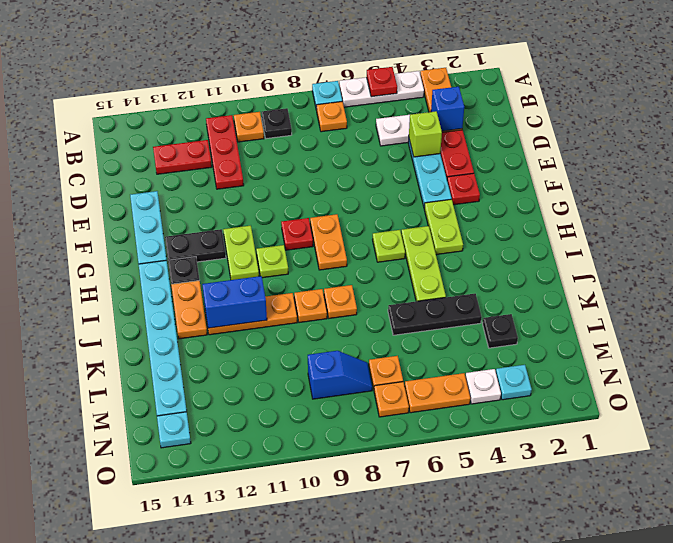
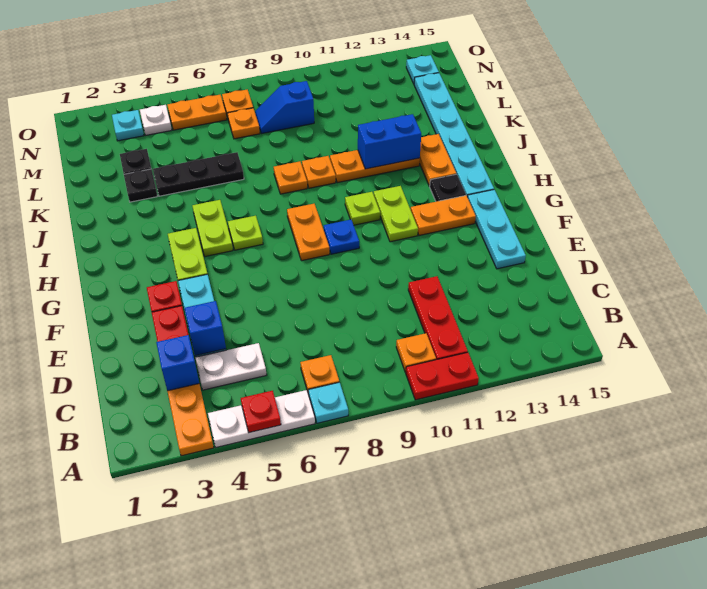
black plate B9 level 1 -> black plate K3 level 1
red plate C12:C13 level 1 -> red plate A10:A11 level 1
lime brick D4 level 2 -> blue brick D4 level 2
red plate G9 level 1 -> blue plate G9 level 1
black plate G12:G13 level 1 -> orange plate G12:G13 level 1
lime plate H5:J5 level 1 -> lime plate H5:I5 level 1

